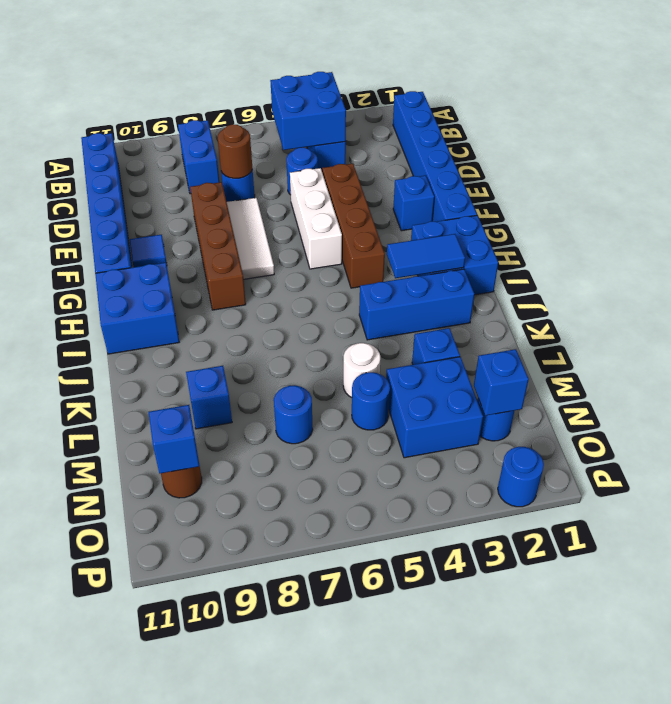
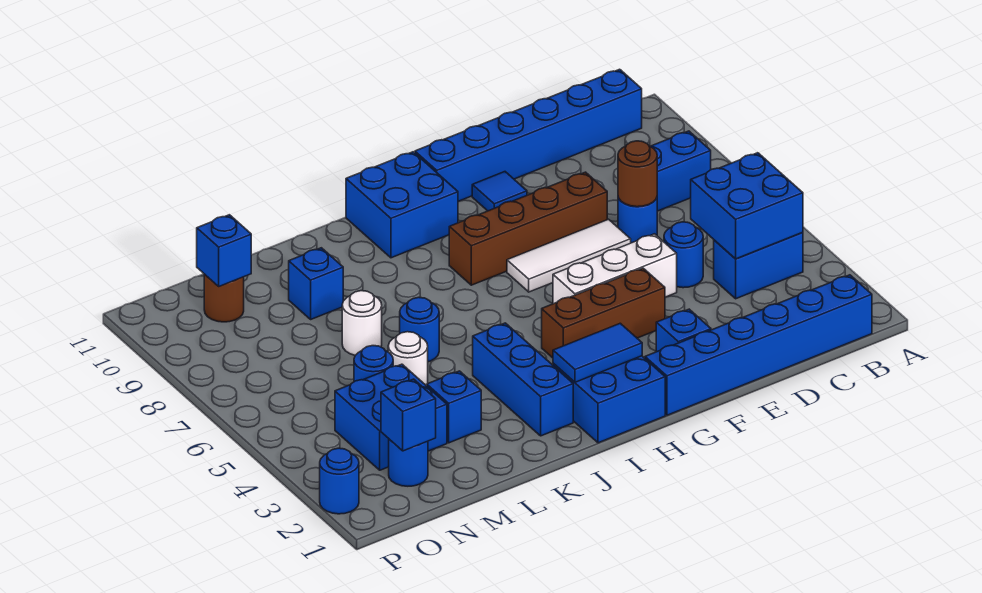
brown brick E4:H4 level 1 -> brown brick F4:H4 level 1
blue tile I2:I3 level 2 -> blue tile H2:I2 level 2
none -> white round brick L7 level 1
blue round brick M7 level 1 -> blue round brick K6 level 1

